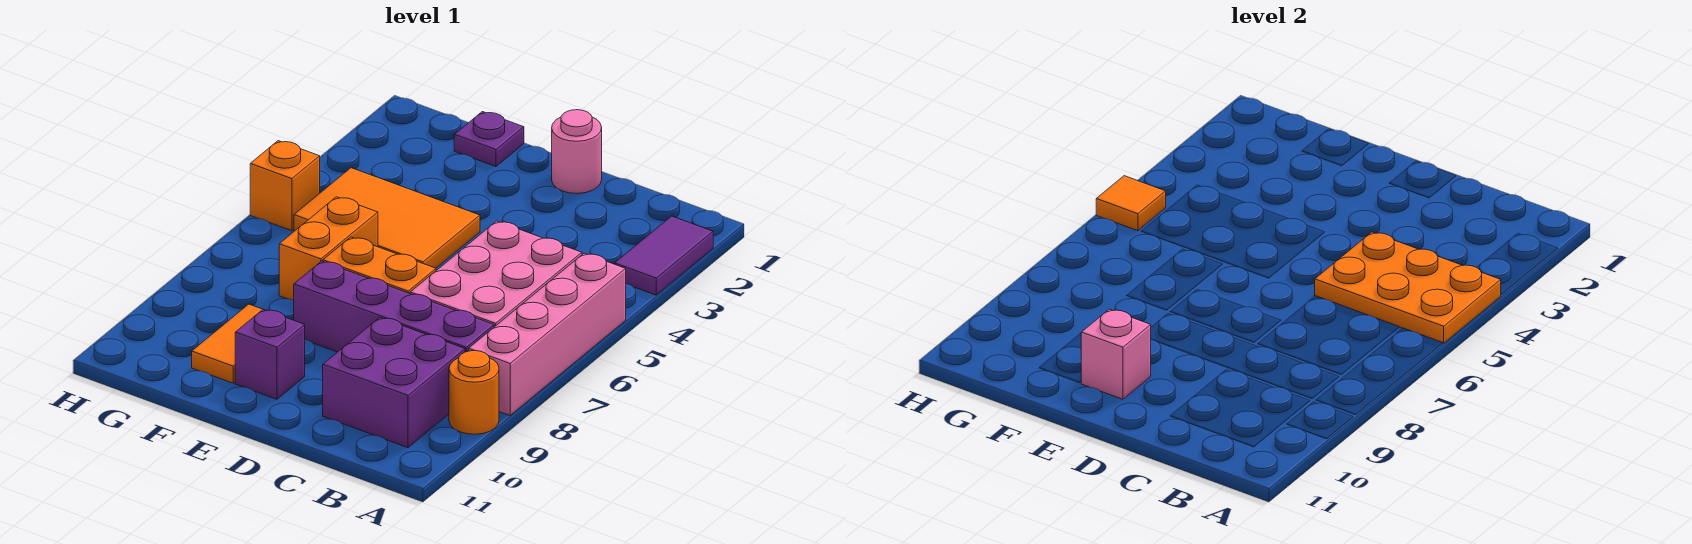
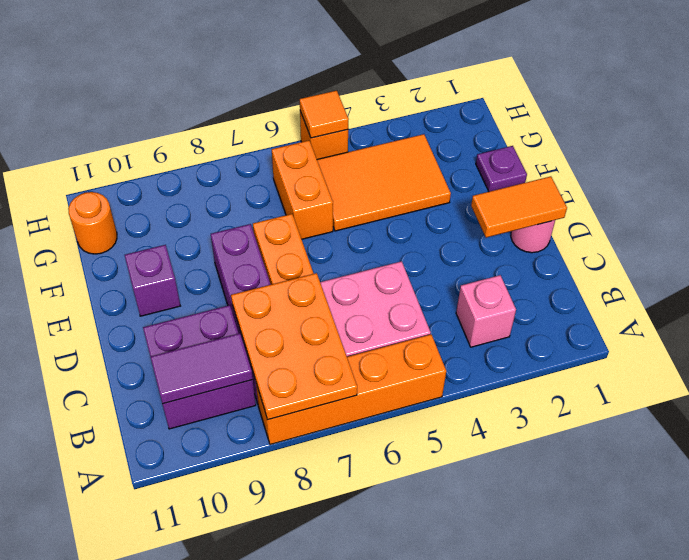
purple tile A2:A3 level 1 -> purple tile B9:B10 level 2
orange plate A4:C5 level 2 -> orange plate A7:C8 level 2
pink brick A5:A8 level 1 -> orange brick A5:A8 level 1
orange round brick A9 level 1 -> orange round brick G11 level 1
orange tile E4:G5 level 1 -> orange tile F3:G5 level 1
pink brick E10 level 2 -> pink brick B3 level 1
orange brick F6:F7 level 1 -> orange brick F6:G6 level 1
orange tile F9:F10 level 1 -> orange tile D1:D2 level 2

